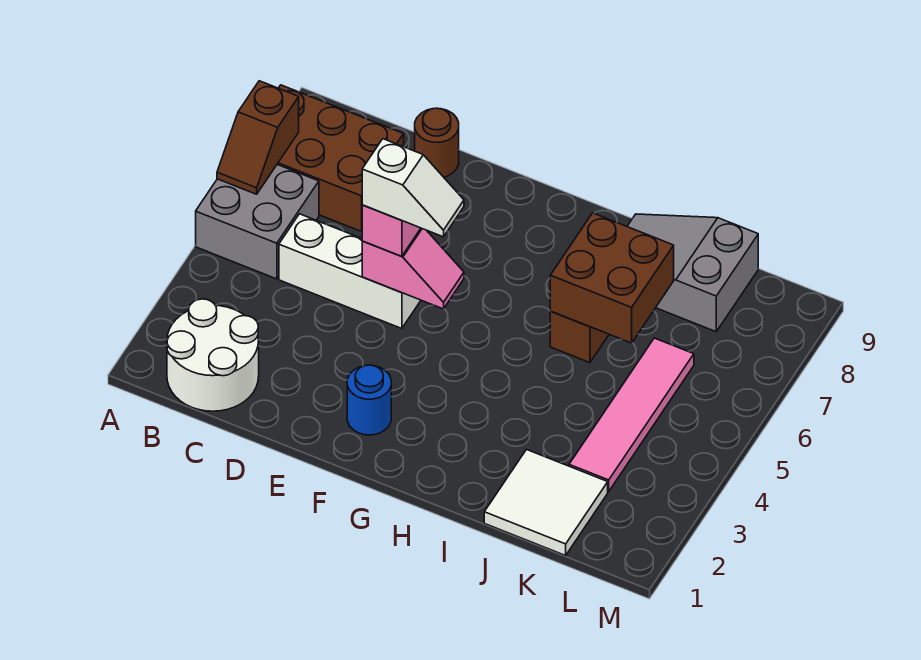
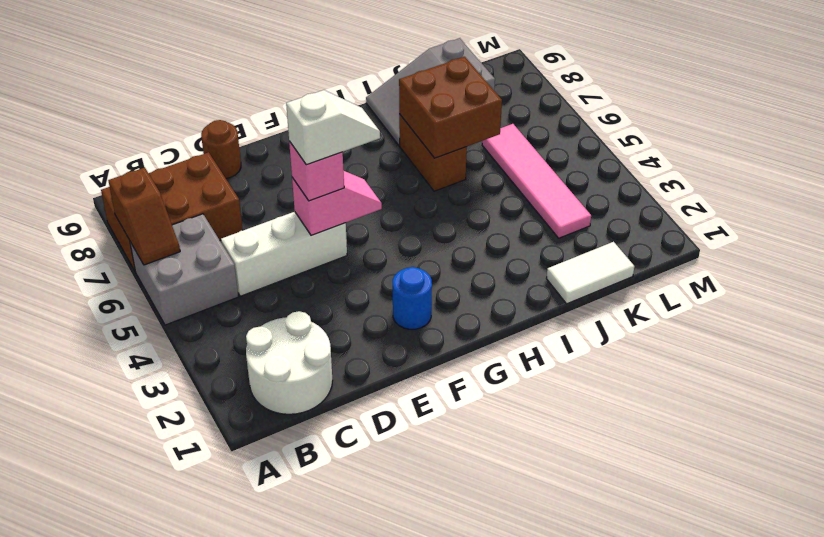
white tile J1:K2 level 1 -> white tile J1:K1 level 1

